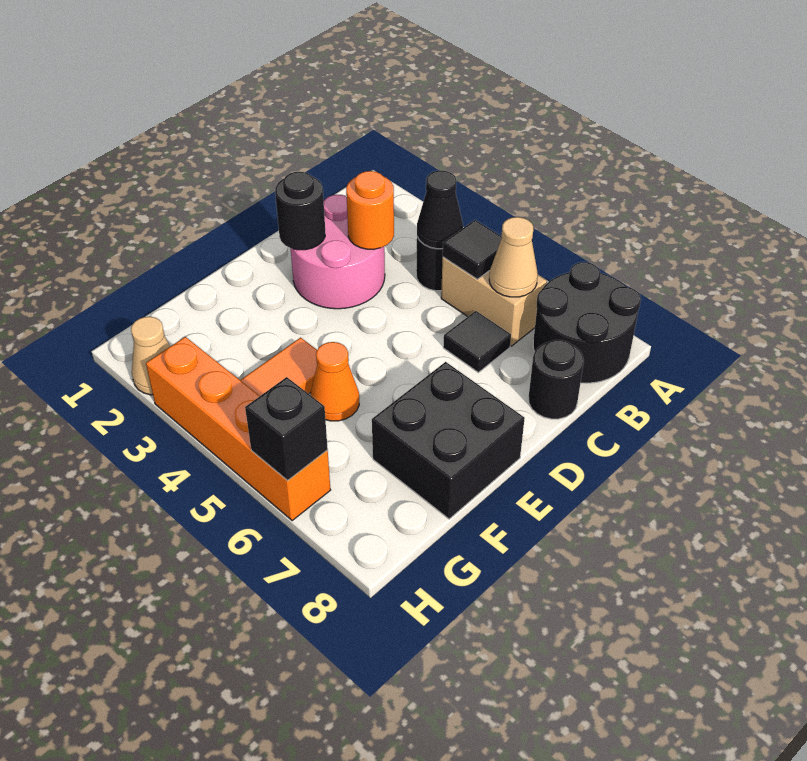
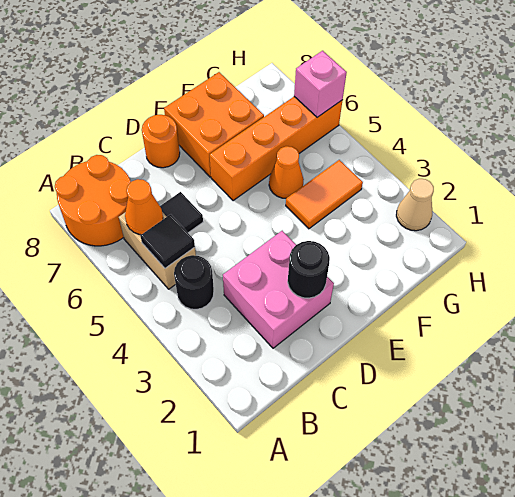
black round brick A7:B8 level 1 -> orange round brick A7:B8 level 1
black cone B4 level 2 -> none
tan cone B6 level 2 -> orange cone B6 level 2
pink round brick C2:D3 level 1 -> pink brick C2:D3 level 1
orange round brick C3 level 2 -> orange round brick D8 level 1
black round brick C8 level 1 -> none
black brick E7:F8 level 1 -> orange brick E7:F8 level 1
orange brick H3:H6 level 1 -> orange brick E6:H6 level 1
black brick H6 level 2 -> pink brick H6 level 2

